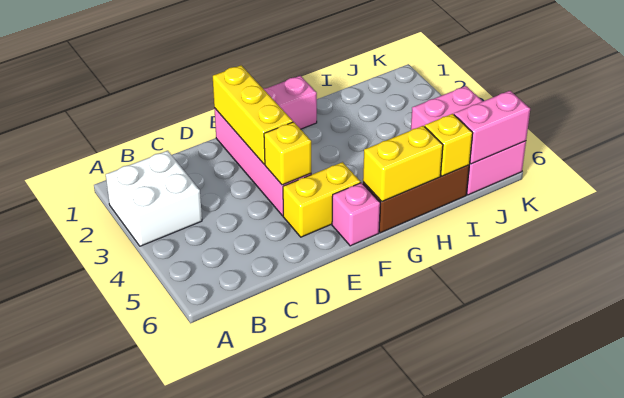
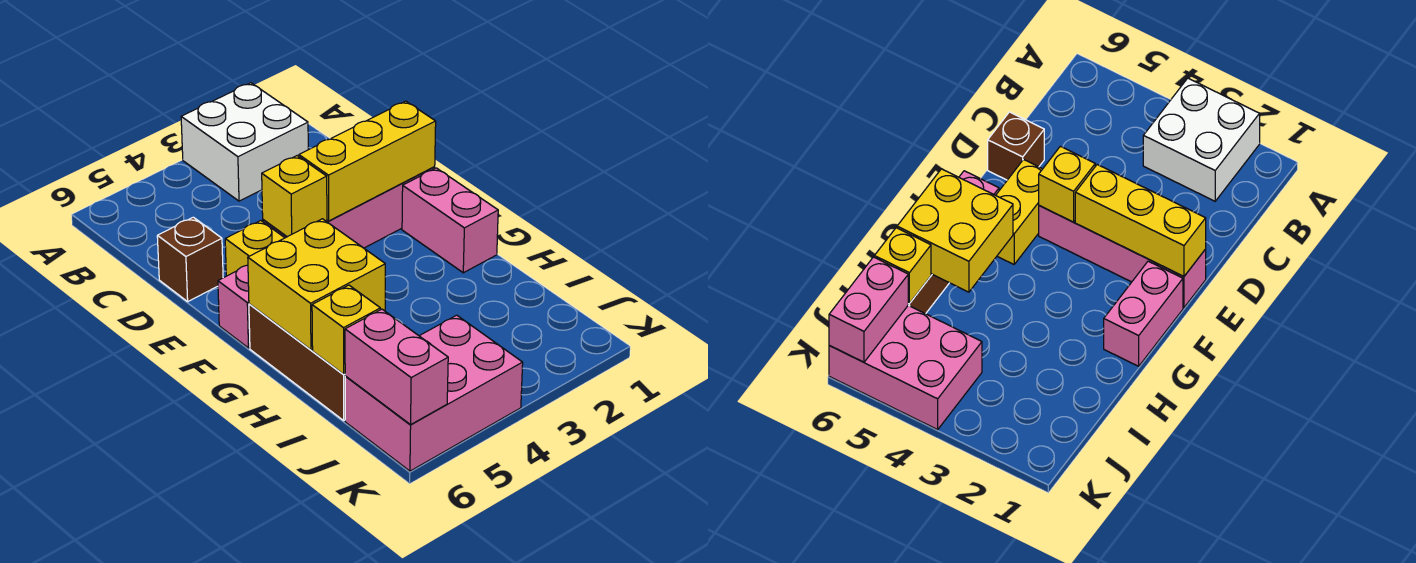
none -> brown brick D6 level 1
yellow brick G6:H6 level 2 -> yellow brick G5:H6 level 2

